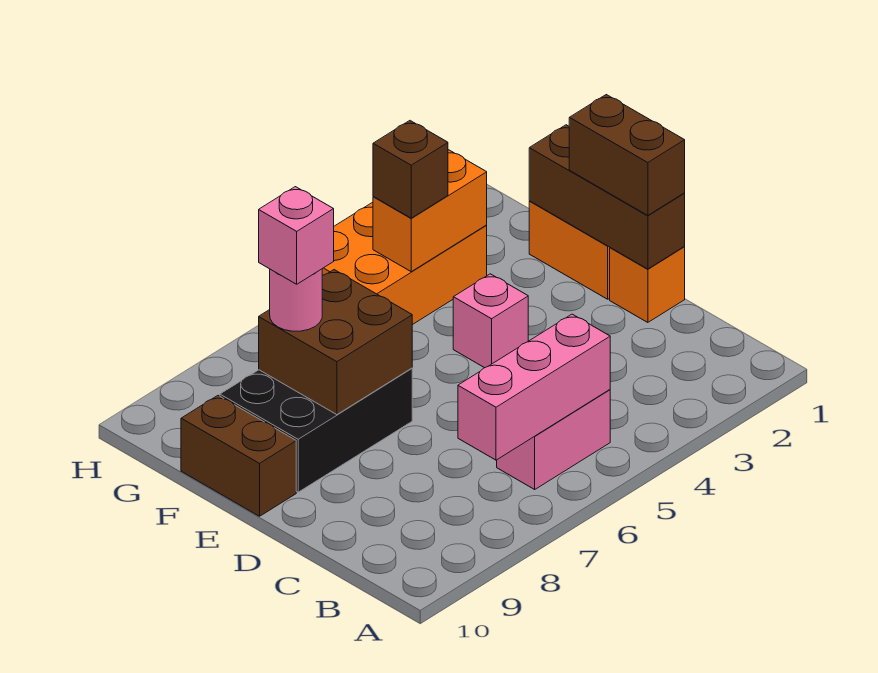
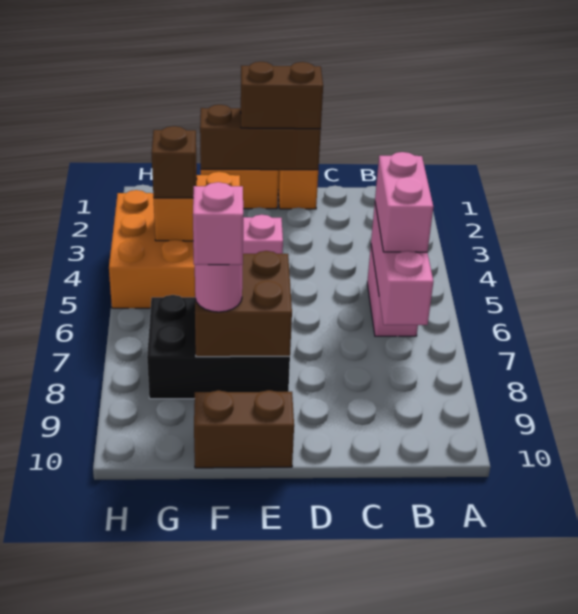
none -> pink brick B5:B6 level 3
black brick E7:F9 level 1 -> black brick E7:G8 level 1
orange brick G3:G4 level 2 -> orange brick F4:G4 level 2

